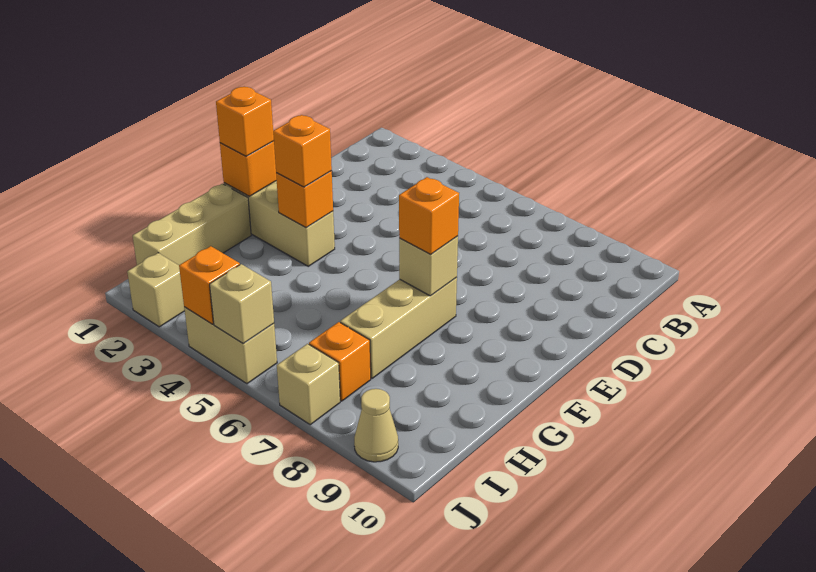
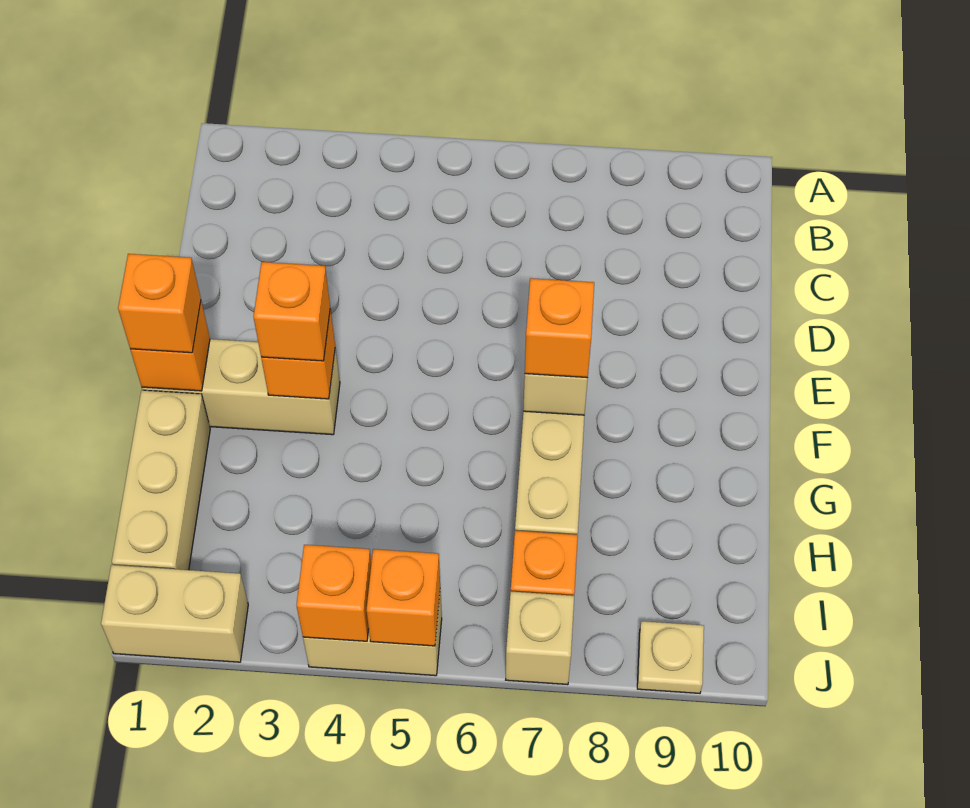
tan brick J2 level 1 -> tan brick J1:J2 level 1
tan brick J5 level 2 -> orange brick J5 level 2
tan cone J9 level 1 -> tan plate J9 level 1

